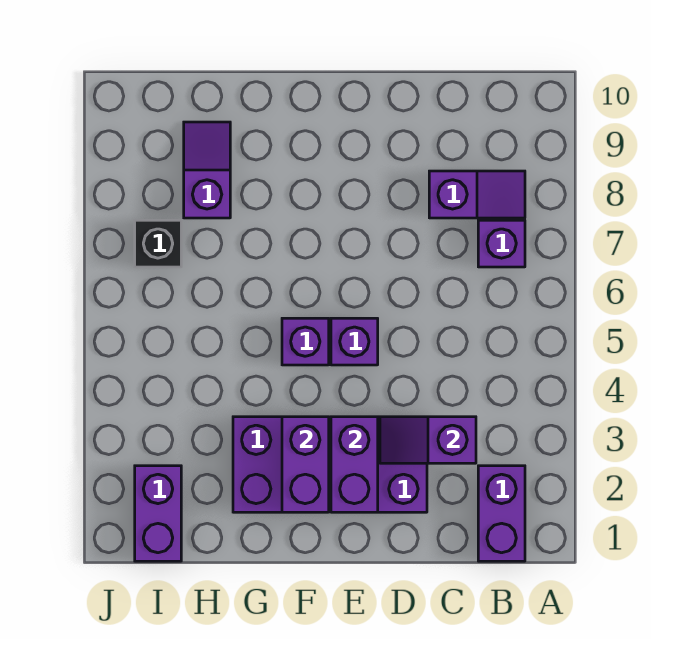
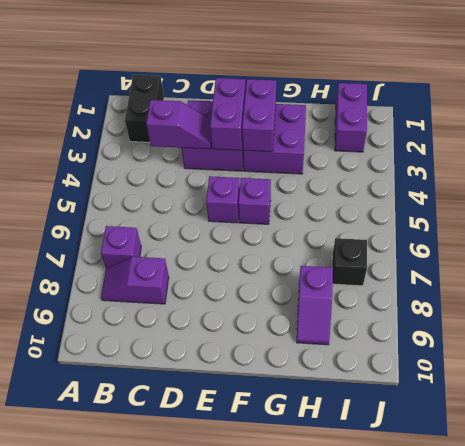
purple brick B1:B2 level 1 -> black brick B1:B2 level 1

